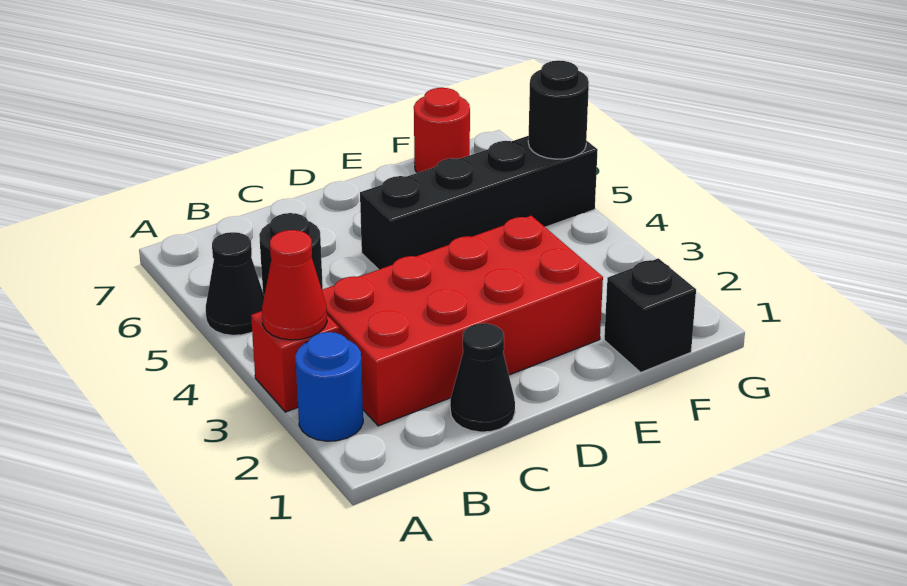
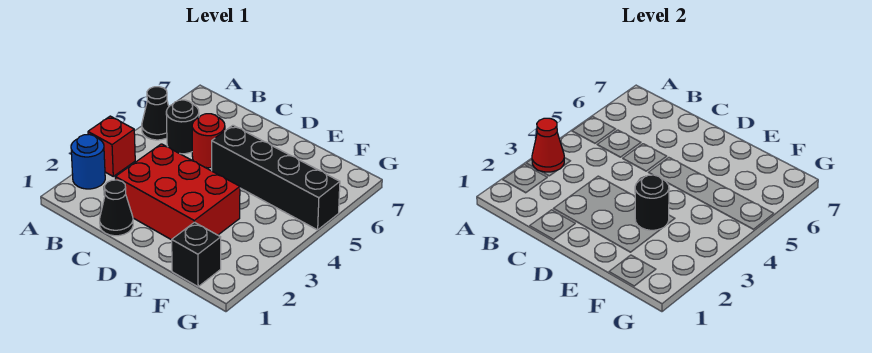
red brick B2:E3 level 1 -> red brick C2:E3 level 1
red round brick F7 level 1 -> red round brick C5 level 1
black round brick G5 level 2 -> black round brick E3 level 2

